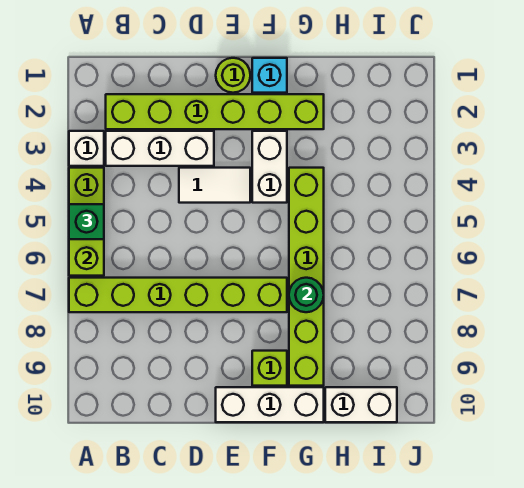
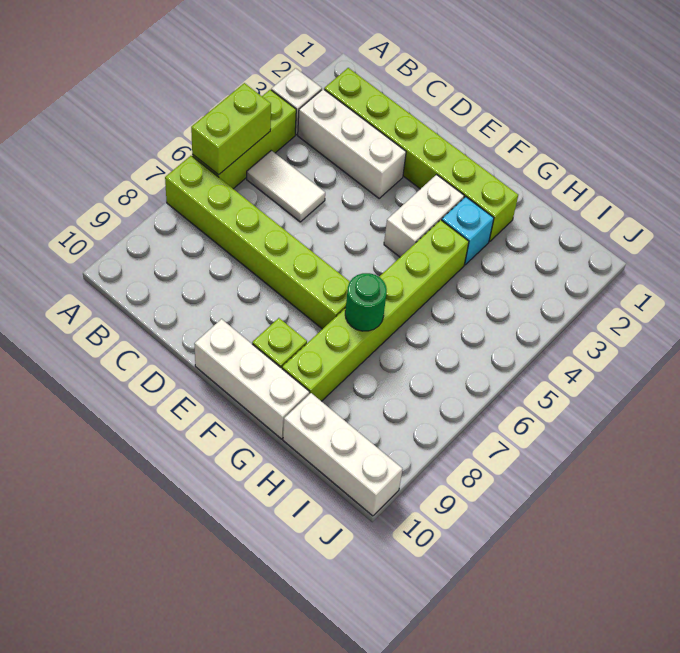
green brick A5 level 3 -> none
white tile D4:E4 level 1 -> white tile B5:C5 level 1
lime round brick E1 level 1 -> none
cyan brick F1 level 1 -> cyan brick G3 level 1
white brick H10:I10 level 1 -> white brick H10:J10 level 1

